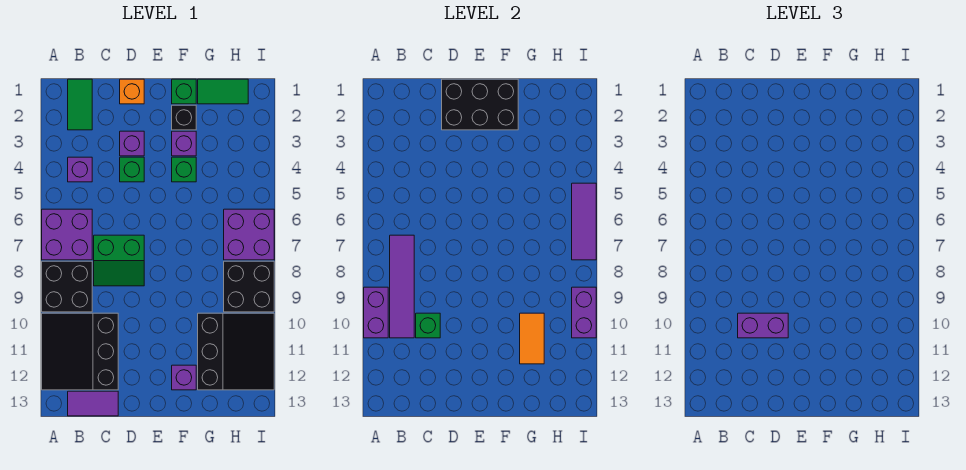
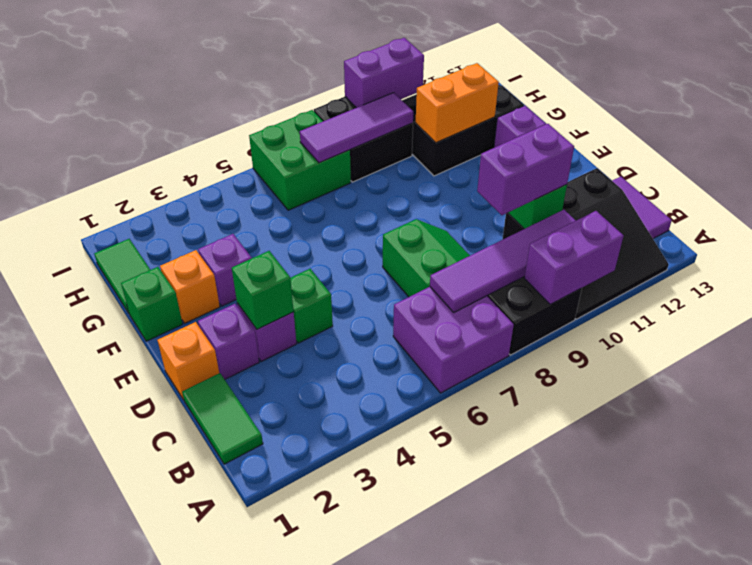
green tile B1:B2 level 1 -> green tile B1:C1 level 1
purple brick B4 level 1 -> purple brick D2 level 1
purple brick C10:D10 level 3 -> purple brick C9:C10 level 3
black brick D1:F2 level 2 -> none
black brick F2 level 1 -> orange brick F2 level 1
green brick F4 level 1 -> green brick D3 level 2
orange tile G10:G11 level 2 -> orange brick G10:G11 level 2
purple brick H6:I7 level 1 -> green brick H6:I7 level 1
purple tile I5:I7 level 2 -> purple tile H7:H9 level 2

